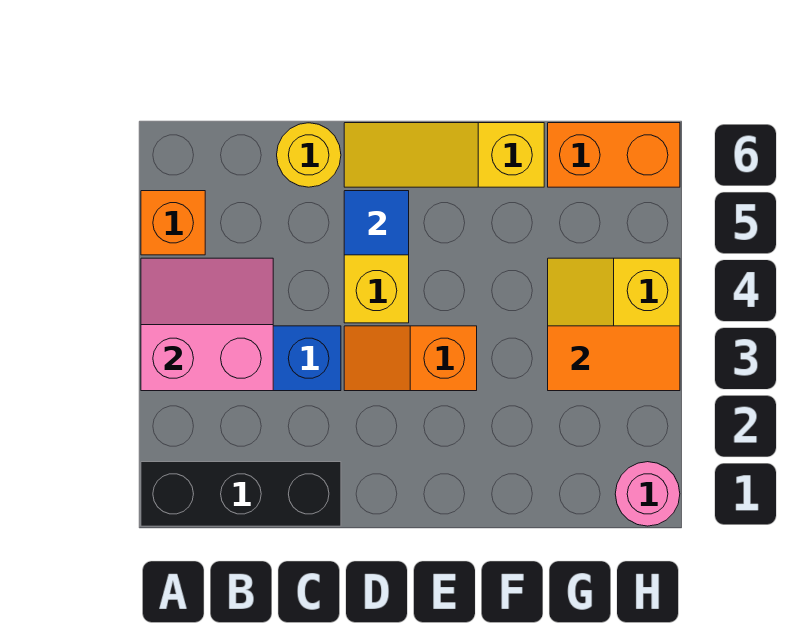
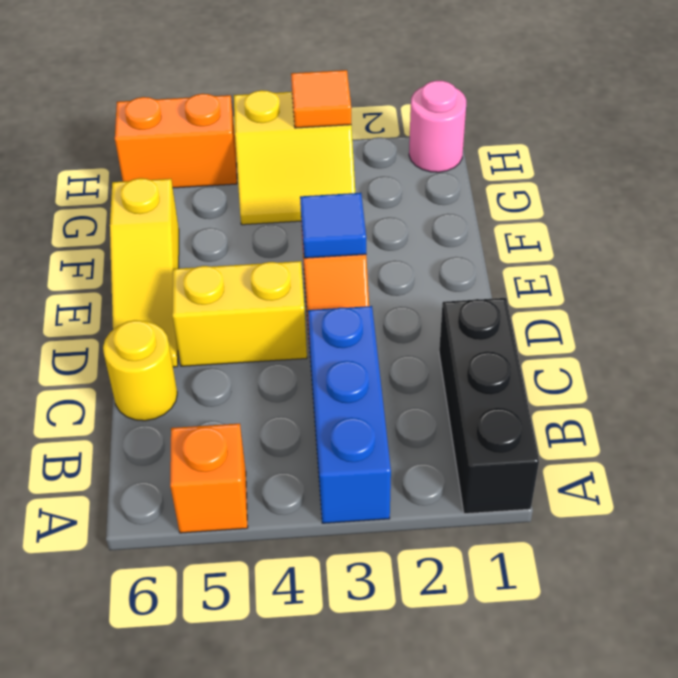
pink slope A3:B4 level 2 top 3 -> none
blue tile D5 level 2 -> blue tile E3 level 2
orange tile G3:H3 level 2 -> orange tile H3 level 2
orange brick G6:H6 level 1 -> orange brick H5:H6 level 1

